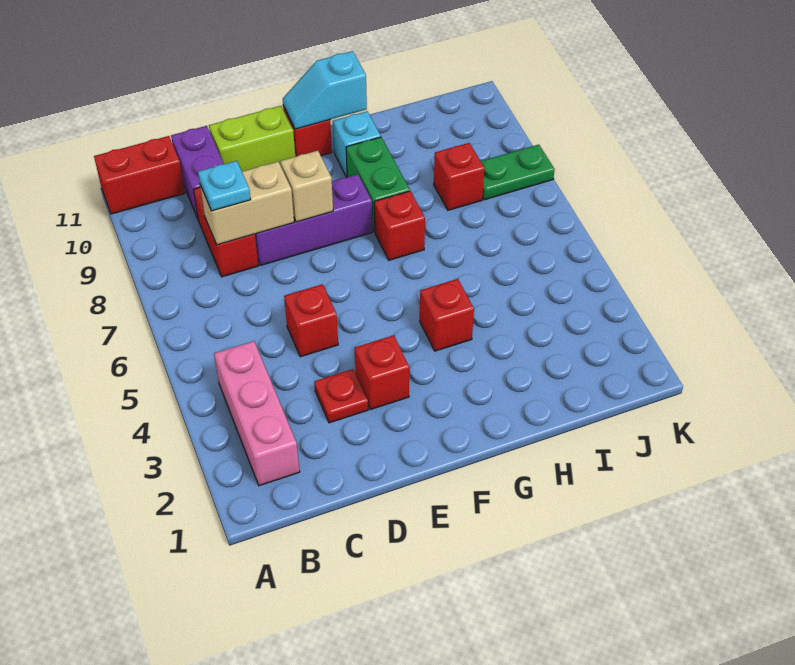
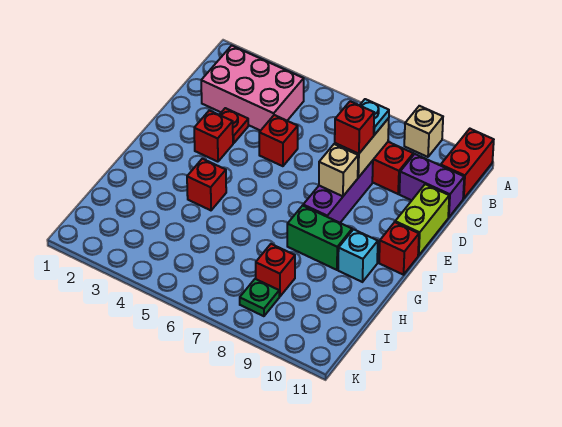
none -> tan brick A9 level 1
pink brick B2:B4 level 1 -> pink brick B2:C4 level 1
cyan slope F11:G11 level 2 top G -> none
red brick G7 level 1 -> red brick D8 level 3
green plate J8:K8 level 1 -> green plate J8 level 1

